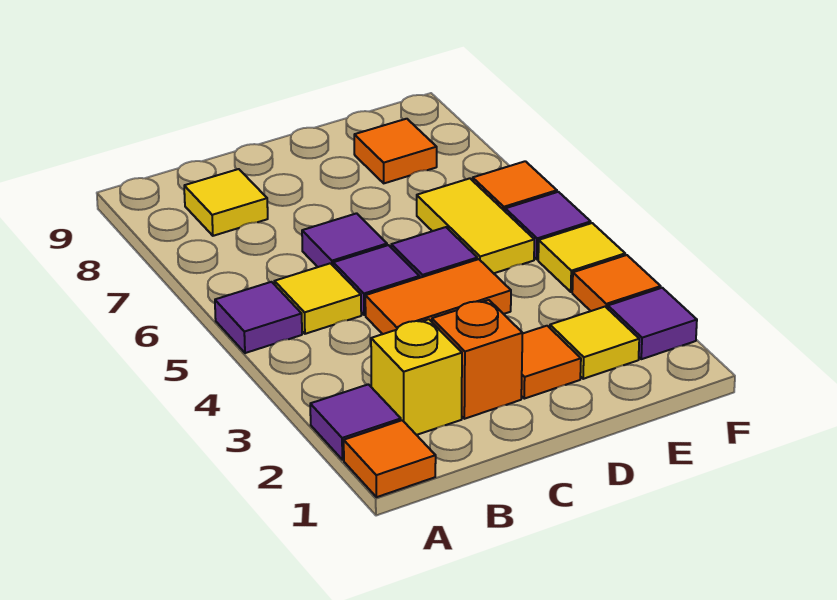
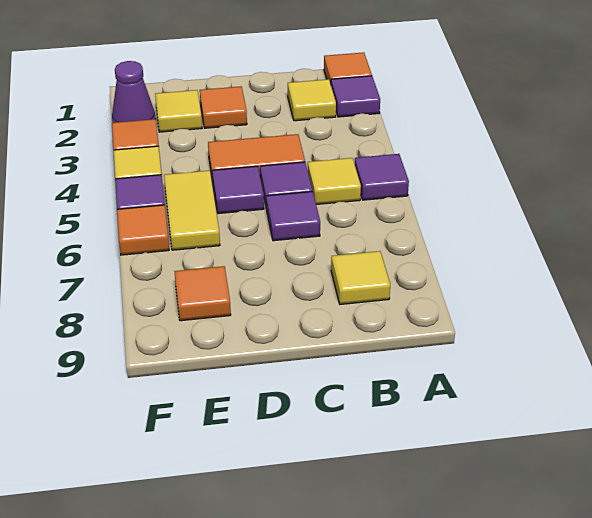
yellow brick B2 level 1 -> yellow tile B2 level 1
orange brick C2 level 1 -> none
purple tile F2 level 1 -> purple cone F2 level 1

